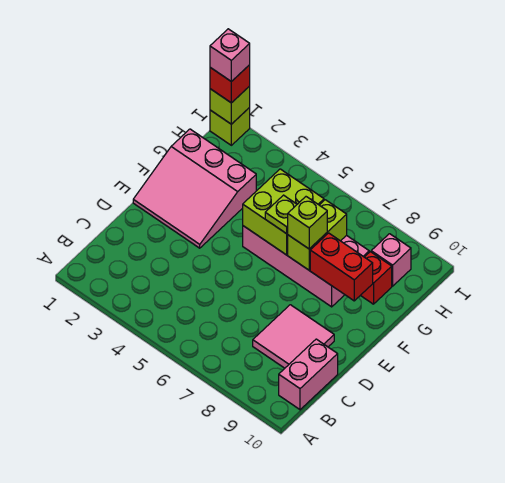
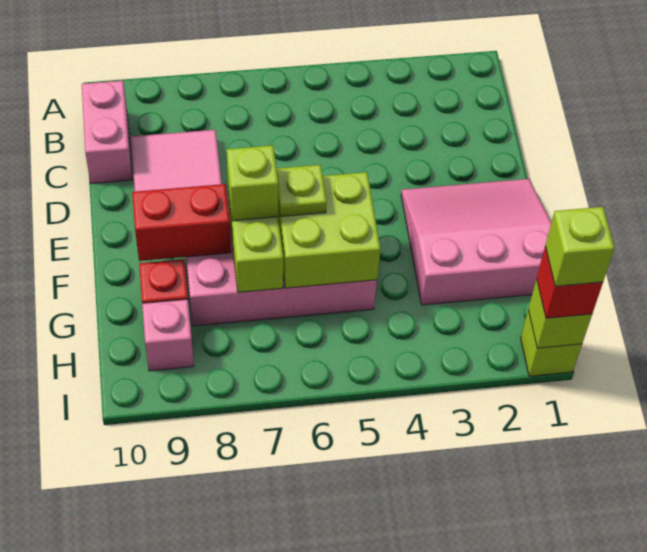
pink brick I1 level 4 -> lime brick I1 level 4

